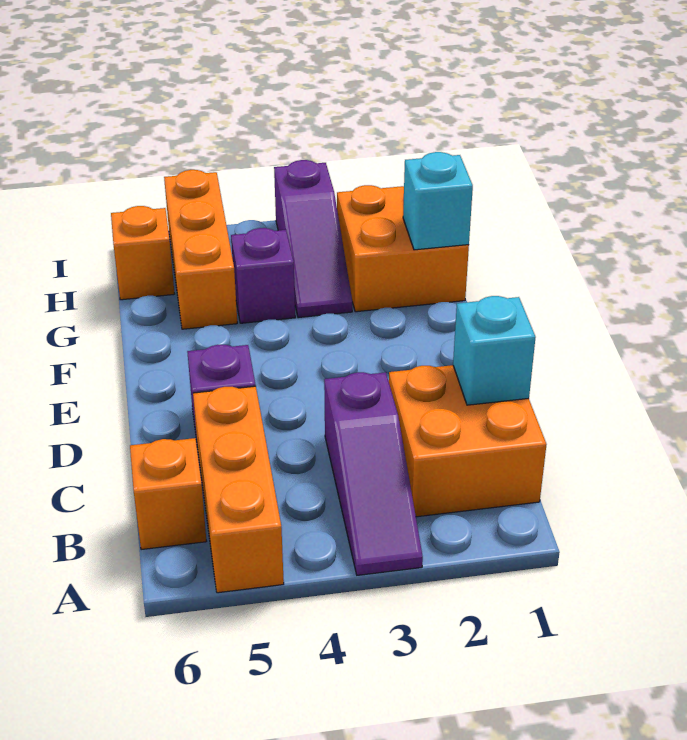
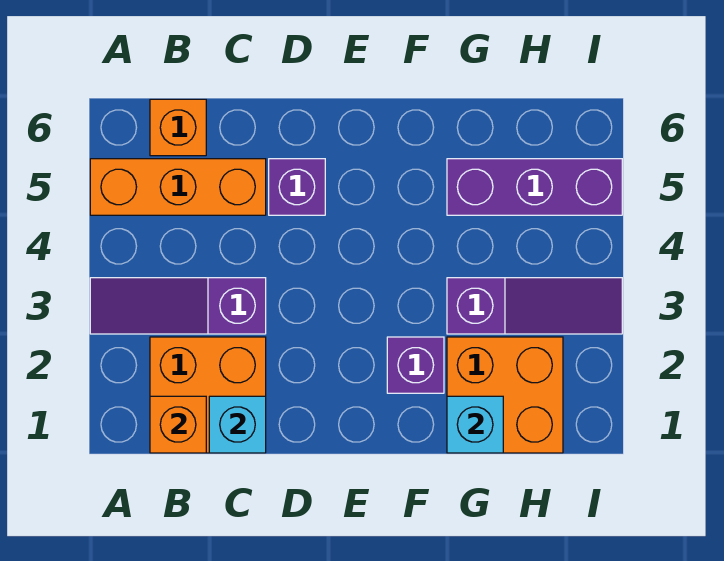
purple slope G3:I3 level 1 top I -> purple slope G3:I3 level 1 top G
purple brick G4 level 1 -> purple brick F2 level 1
orange brick G5:I5 level 1 -> purple brick G5:I5 level 1
orange brick H6 level 1 -> orange brick B1 level 2

